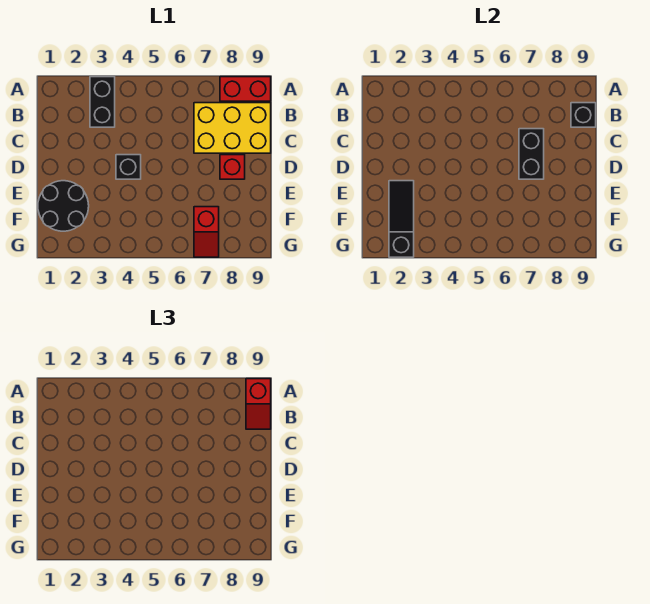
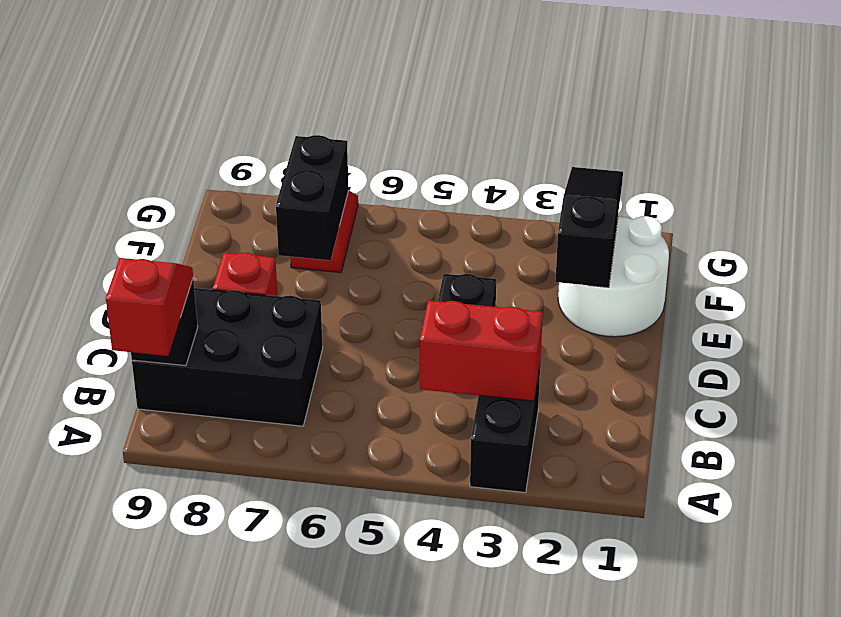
red brick A8:A9 level 1 -> red brick B3:B4 level 2
yellow brick B7:C9 level 1 -> black brick B7:C9 level 1
black brick C7:D7 level 2 -> black brick E7:F7 level 2
black round brick E1:F2 level 1 -> white round brick E1:F2 level 1
black slope E2:G2 level 2 top G -> black slope E2:G2 level 2 top E

